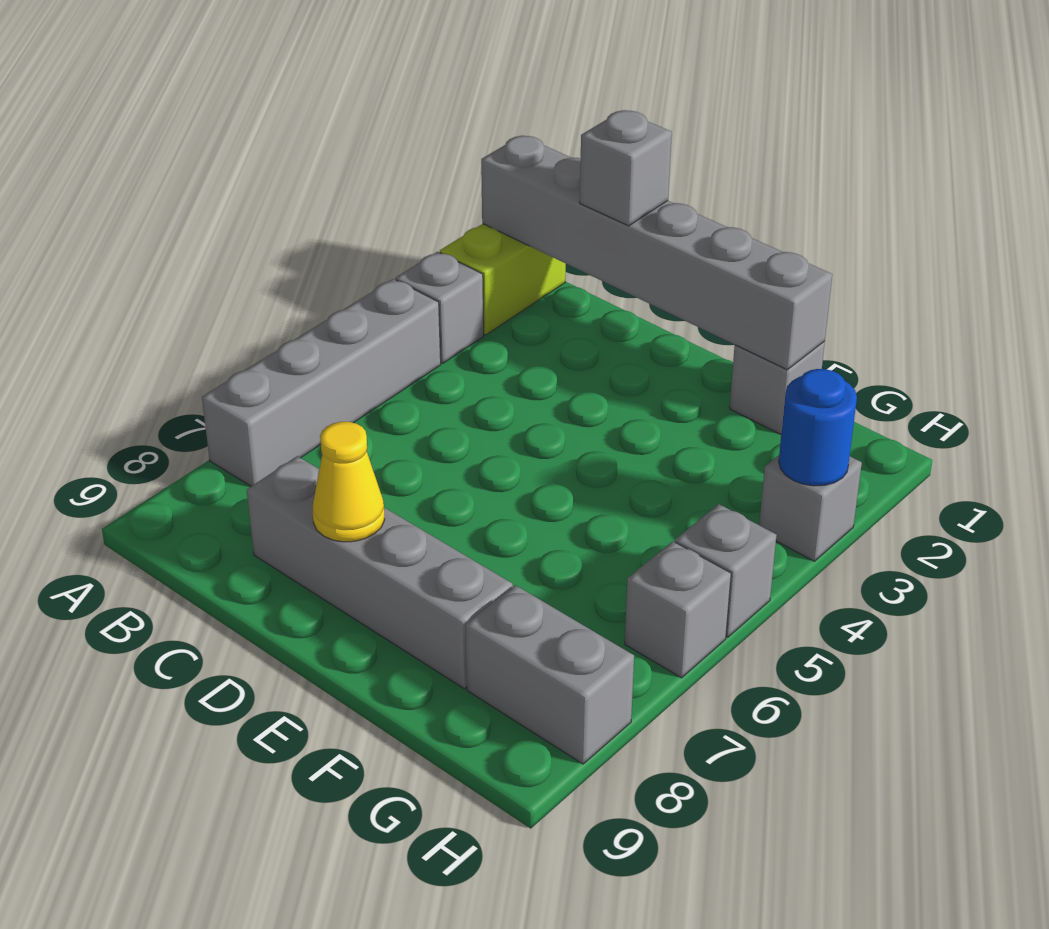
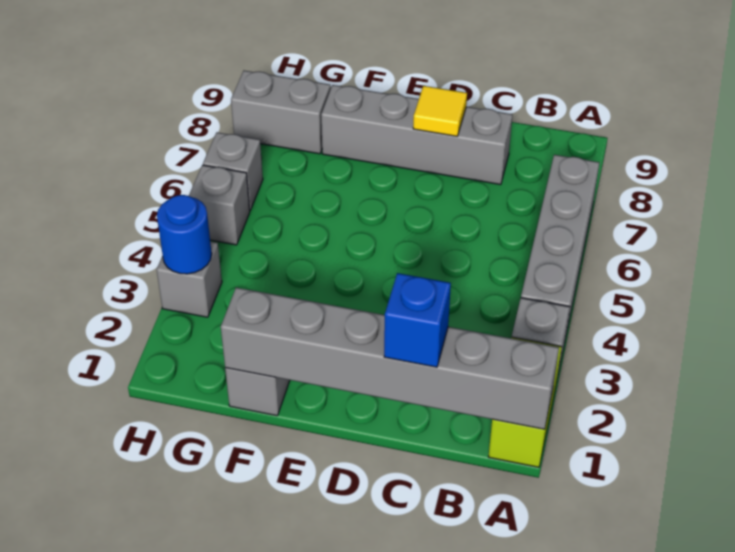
grey brick C1 level 3 -> blue brick C1 level 3
yellow cone D8 level 2 -> yellow tile D8 level 2

